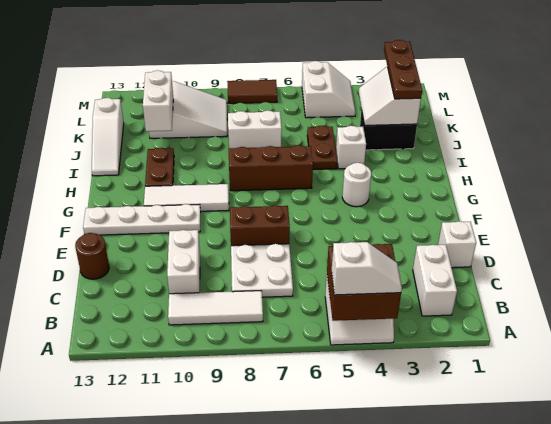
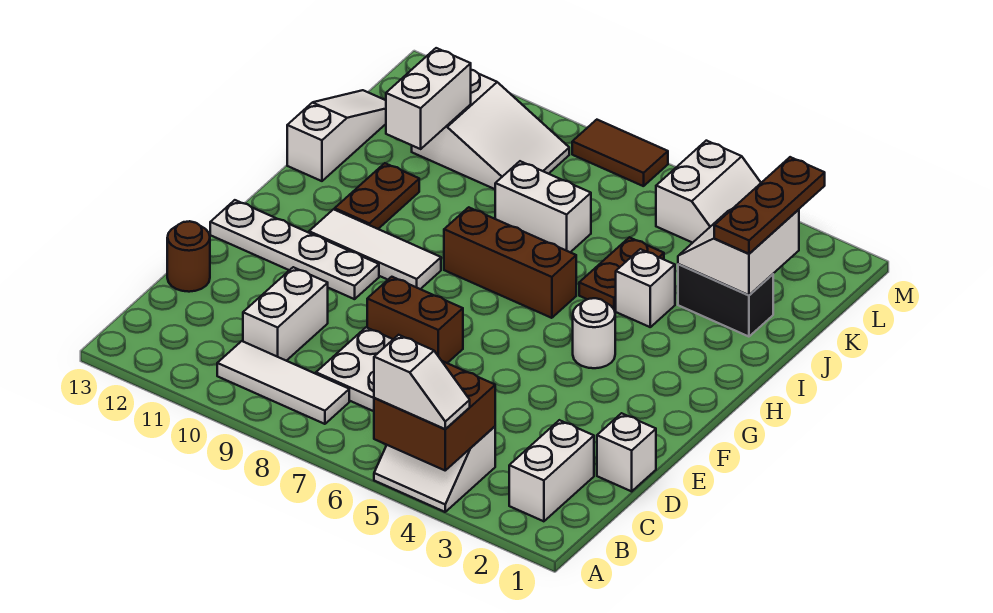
white slope I13:K13 level 1 top K -> white slope I13:K13 level 1 top I

